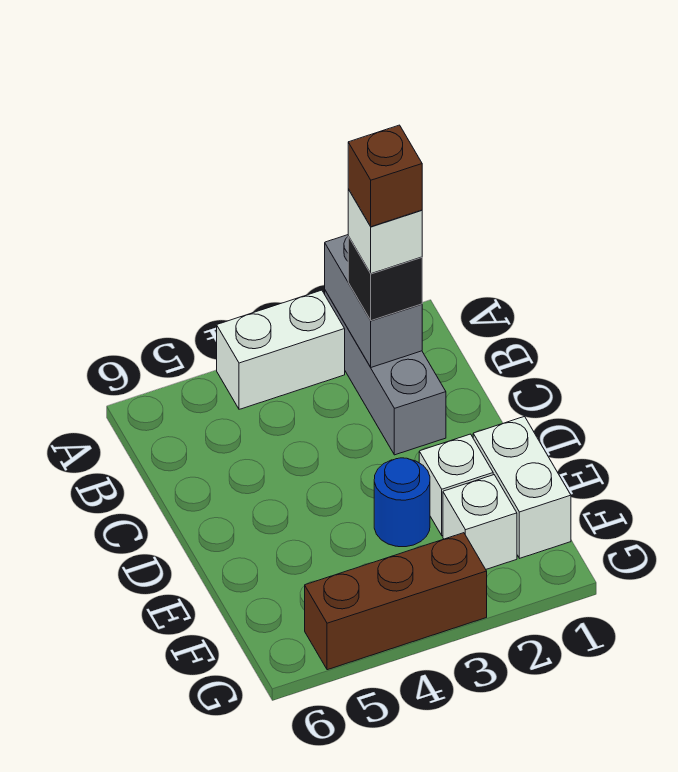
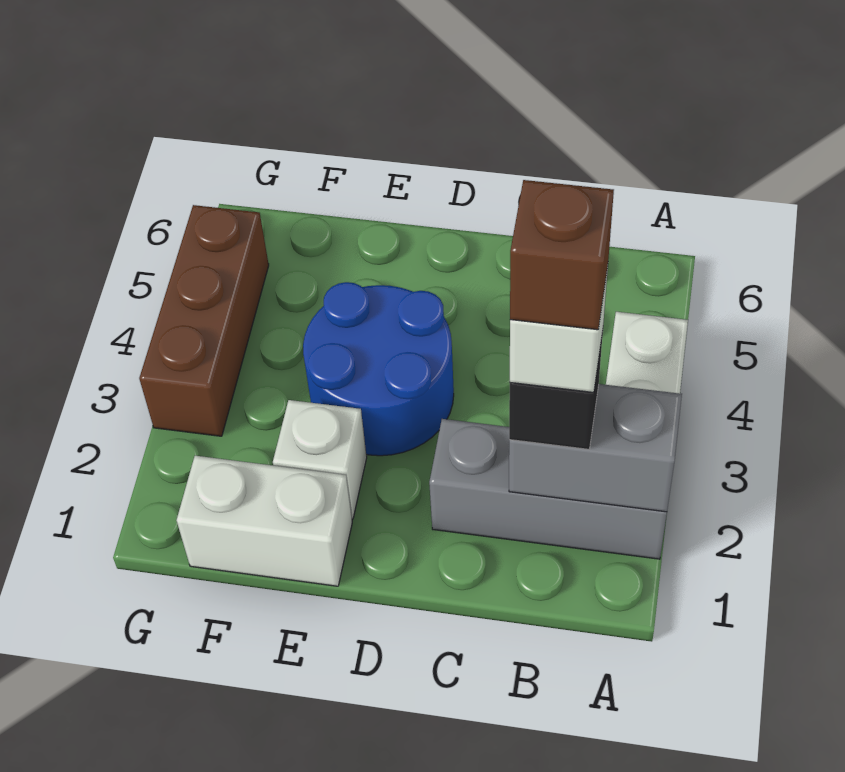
blue round brick E3 level 1 -> blue round brick D3:E4 level 1
white brick F2 level 1 -> none

